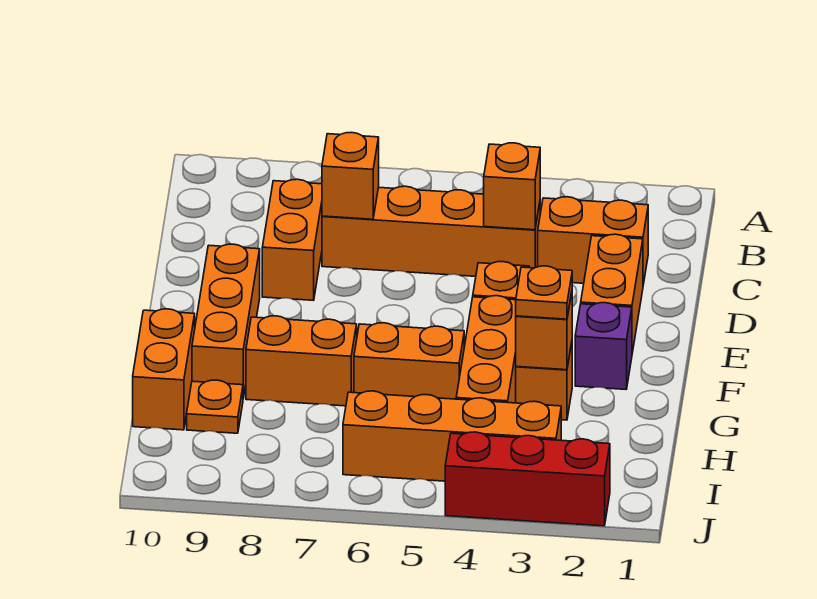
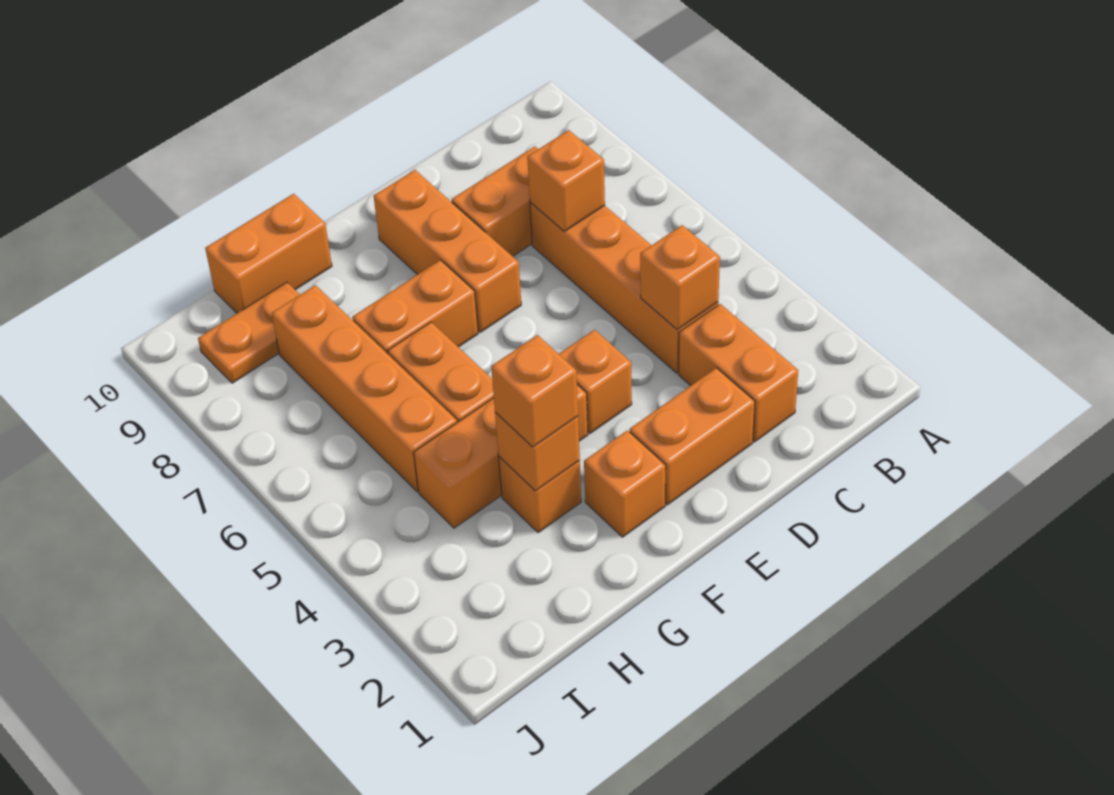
orange brick E9:G9 level 1 -> orange brick E7:E9 level 1
purple brick F2 level 1 -> orange brick F2 level 1
orange plate G3 level 3 -> orange brick G3 level 3
orange brick G7:G8 level 1 -> orange brick F7:G7 level 1
orange plate H9 level 1 -> orange plate H9:I9 level 1
orange brick I3:I6 level 1 -> orange brick H5:H8 level 1
red brick J2:J4 level 1 -> none

